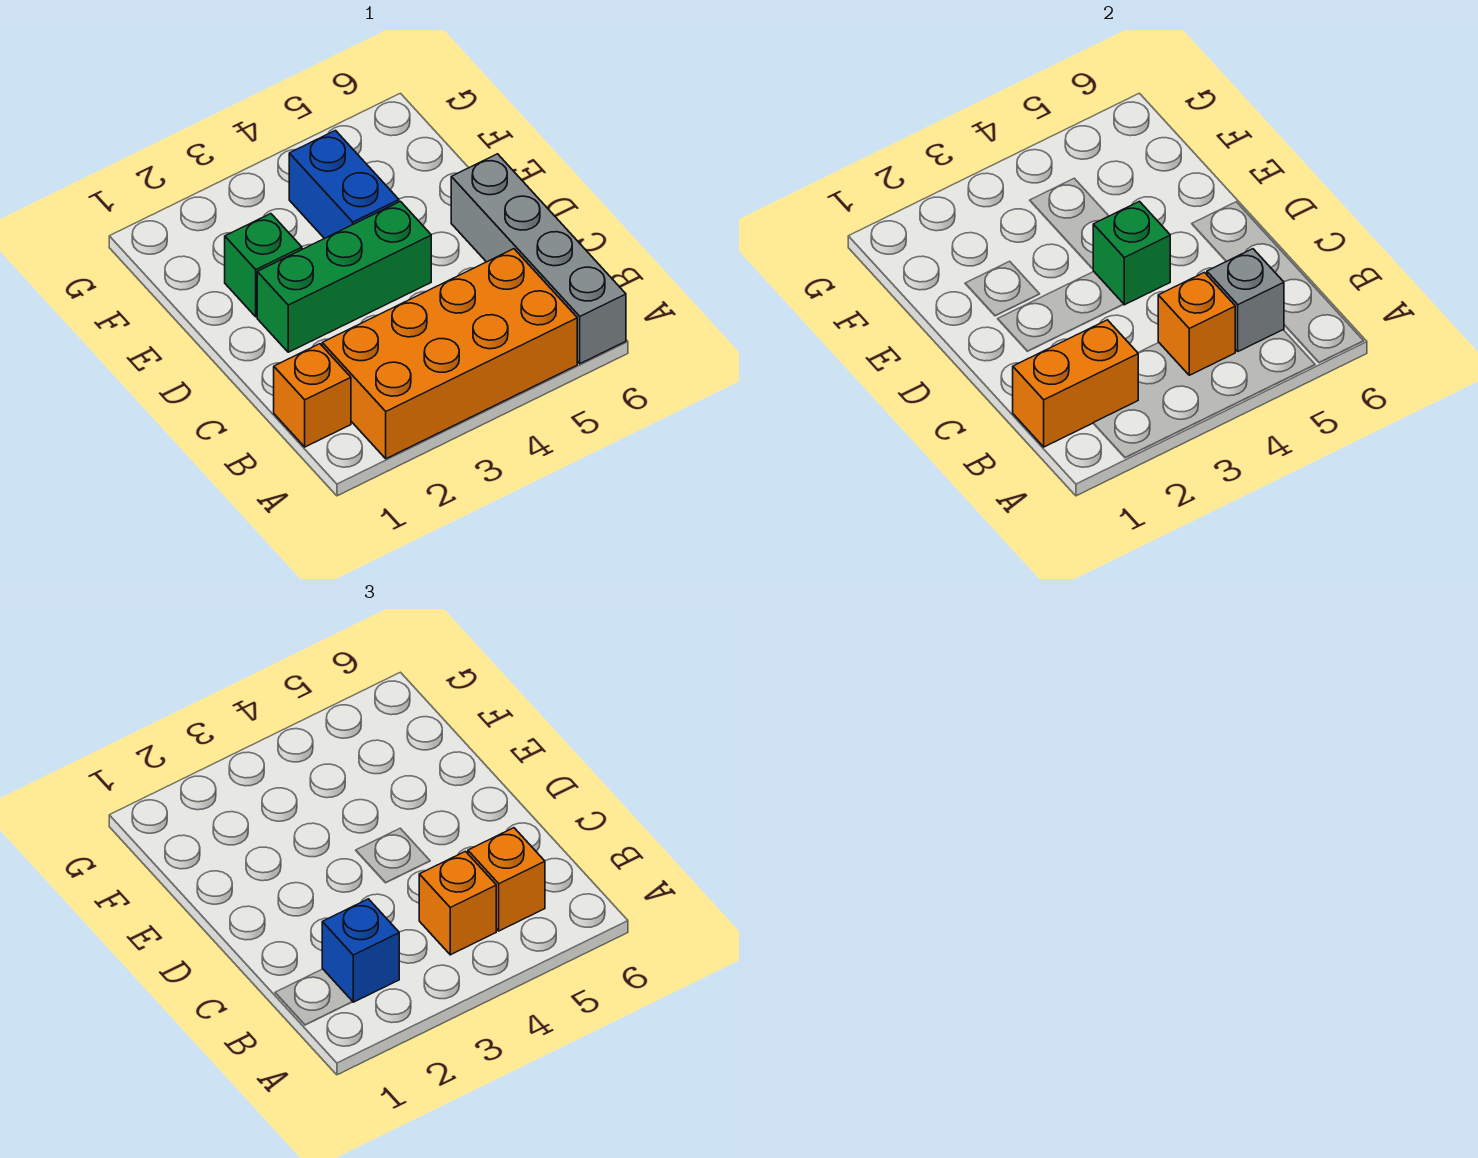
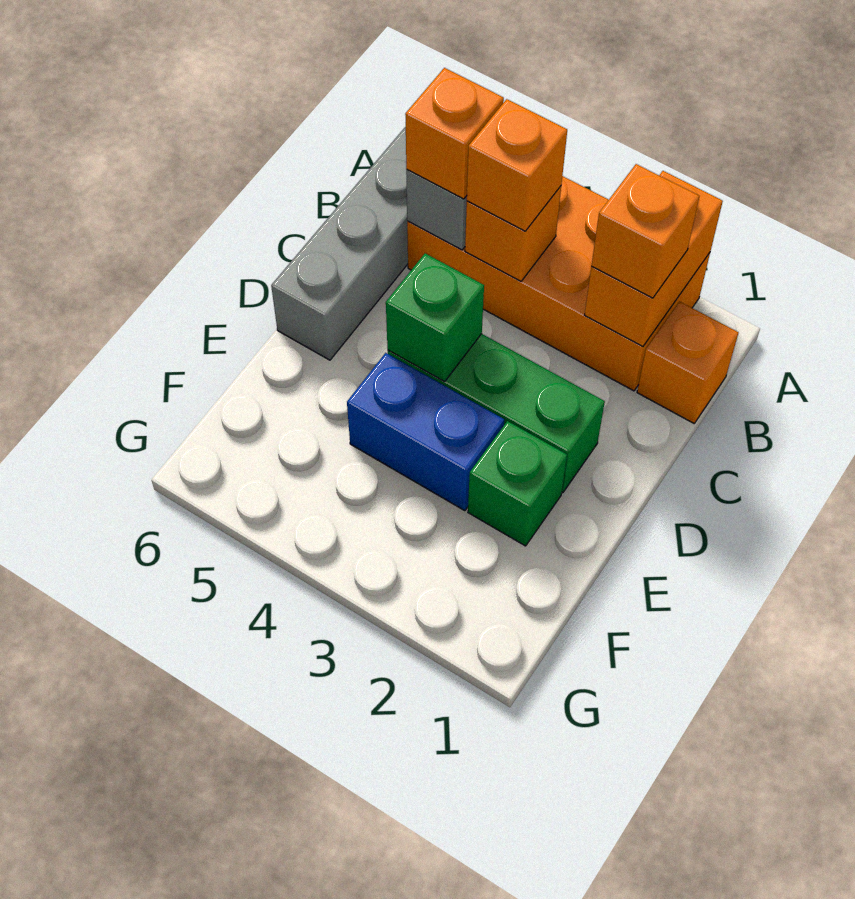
orange brick B1:B2 level 2 -> orange brick A2:B2 level 2
blue brick B2 level 3 -> orange brick B2 level 3
blue brick E4:F4 level 1 -> blue brick E3:E4 level 1

